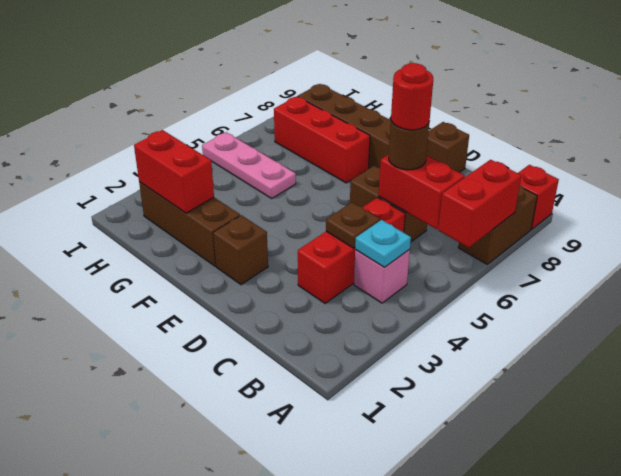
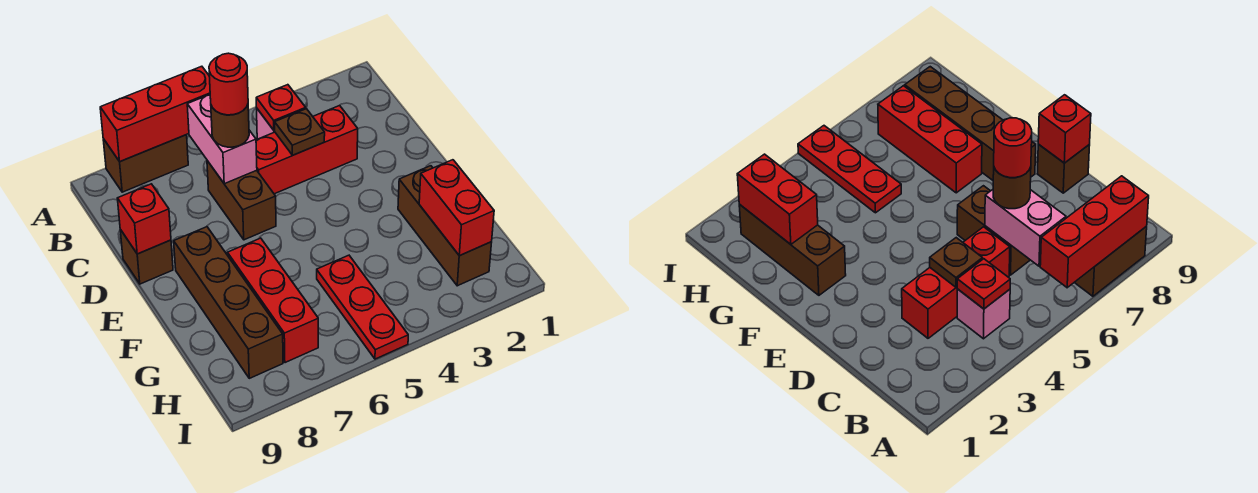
red brick A6:A7 level 2 -> red brick A6:A8 level 2
red brick A9 level 1 -> red brick D9 level 2
cyan plate B4 level 2 -> red plate B4 level 2
red brick B6:C6 level 2 -> pink brick B6:C6 level 2
brown brick E2 level 1 -> none
pink plate G5:I5 level 1 -> red plate G5:I5 level 1

